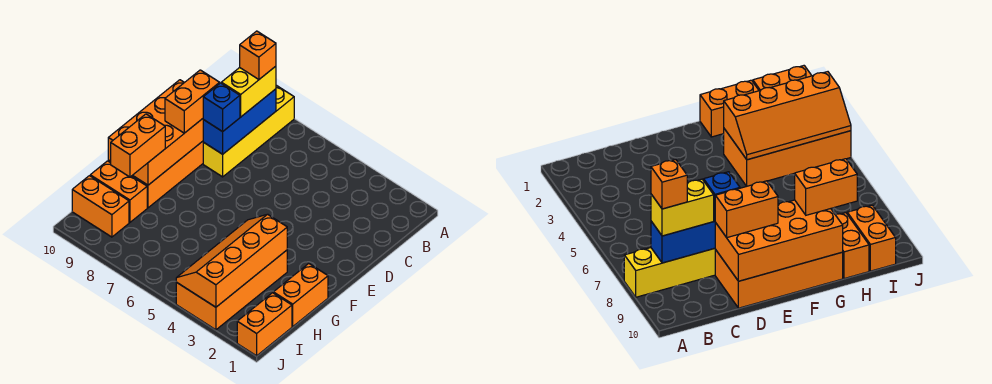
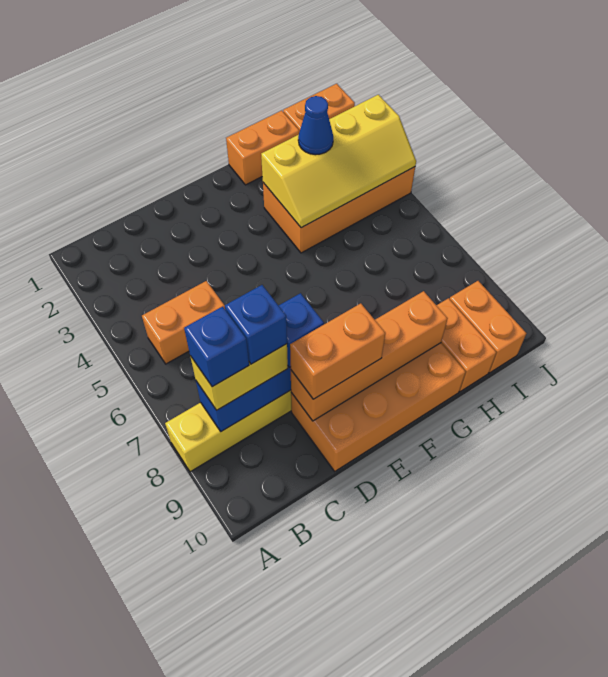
orange brick B8 level 4 -> blue brick B8 level 4
none -> blue brick C8 level 4
orange brick D9:G10 level 2 -> orange brick D9:G9 level 2
orange slope G3:J4 level 2 top 3 -> yellow slope G3:J4 level 2 top 3
orange brick G9:H9 level 3 -> orange brick B5:C5 level 1
none -> blue cone H3 level 3

